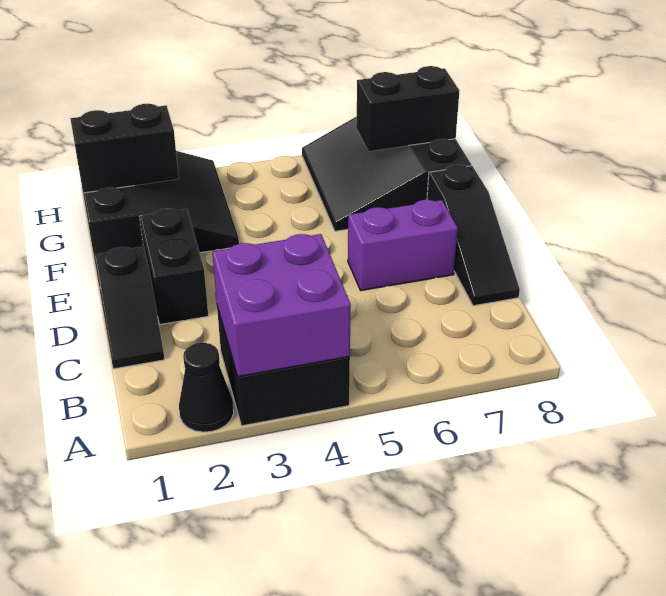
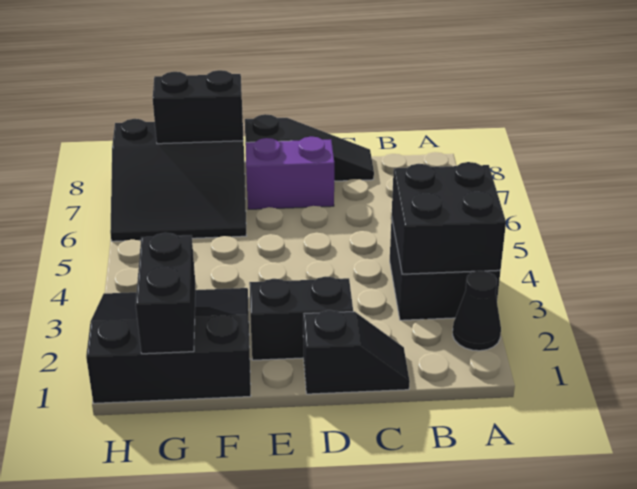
purple brick A3:B4 level 2 -> black brick A3:B4 level 2
purple brick D6:D7 level 1 -> purple brick D7:E7 level 1
black brick G7:G8 level 2 -> black brick F8:G8 level 2

